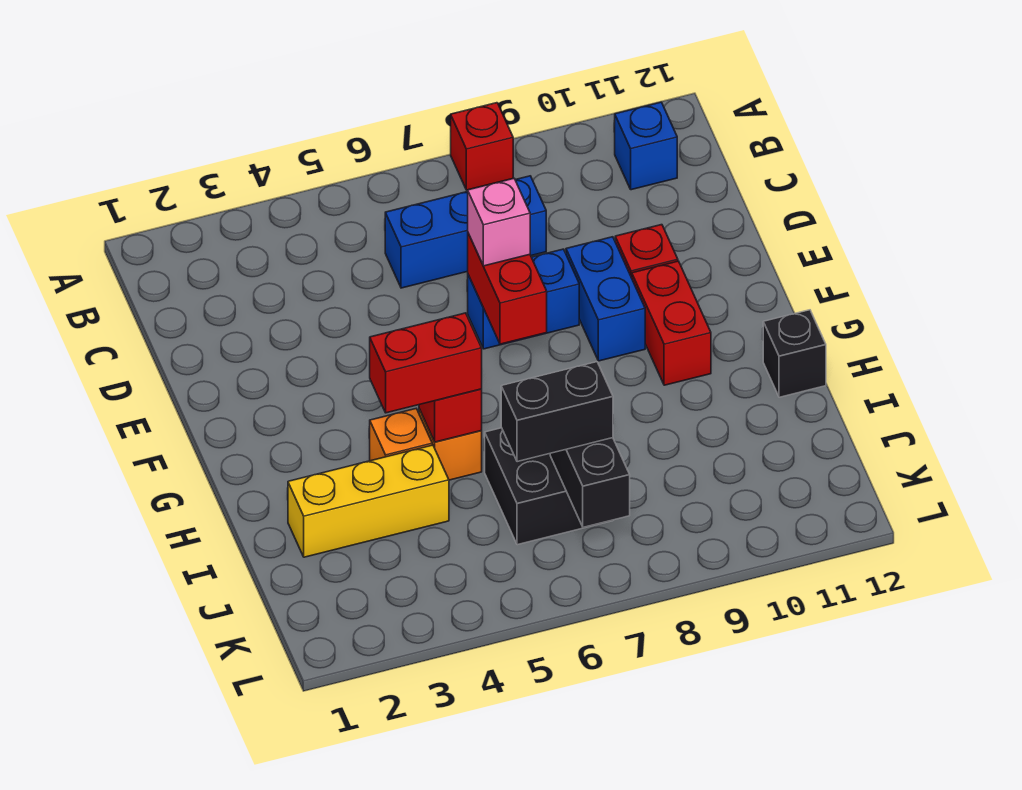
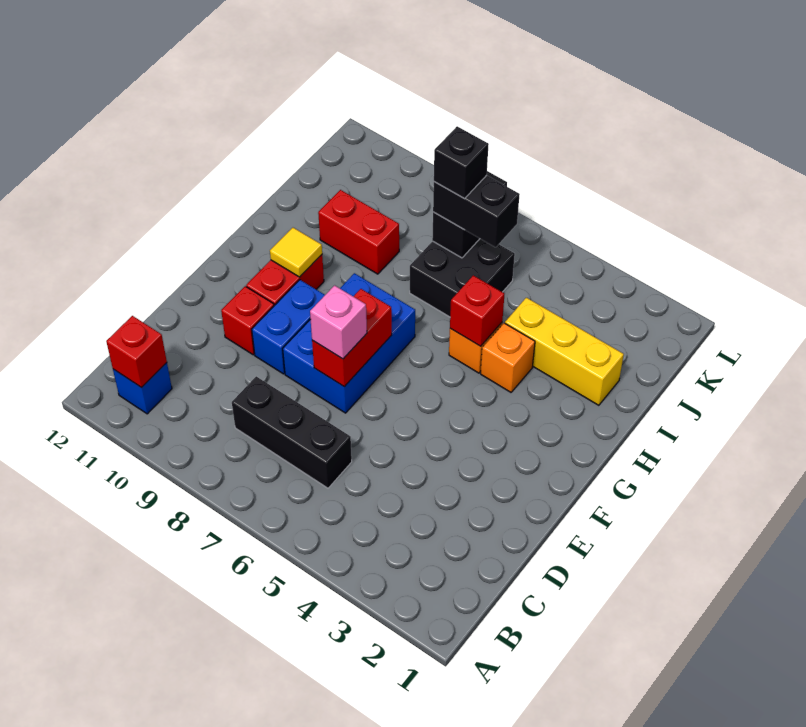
red brick A8 level 1 -> red brick B11 level 2
blue brick C6:C8 level 1 -> black brick C6:C8 level 1
blue brick E7:E8 level 1 -> blue brick E7:G8 level 1
none -> yellow tile G10 level 2
red brick H4:H5 level 3 -> red brick I9:I10 level 1
black brick H12 level 1 -> black brick J7 level 4

